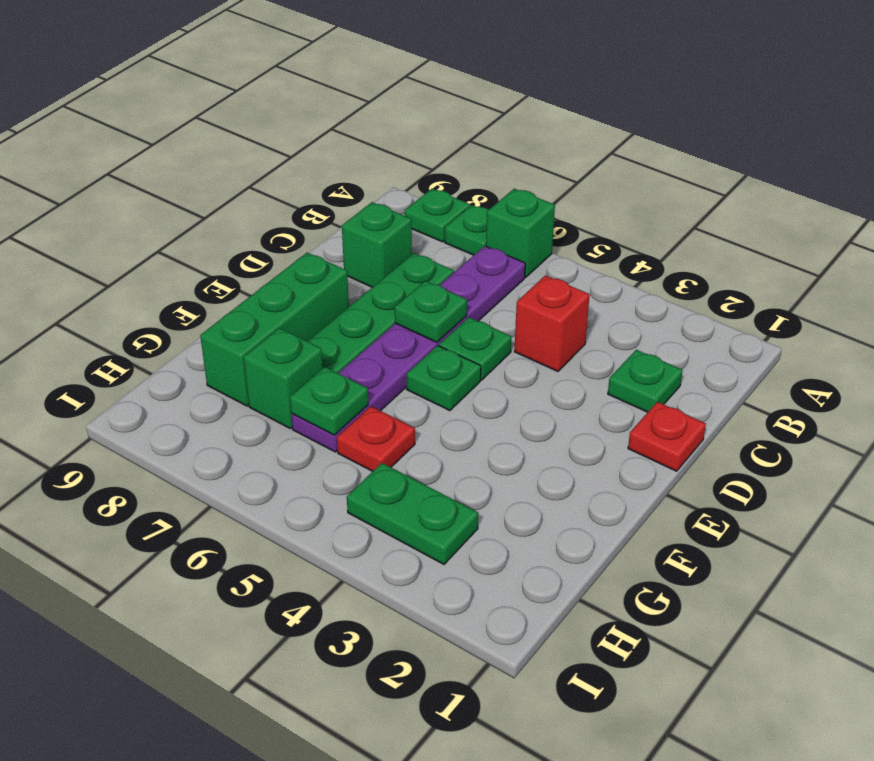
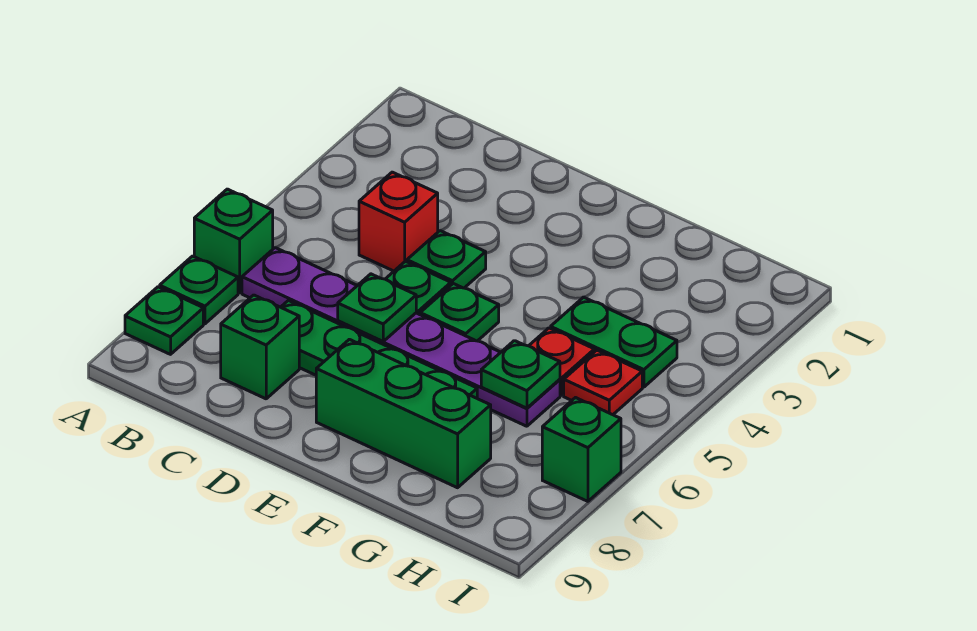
green plate C2 level 1 -> green plate D4 level 1
red plate D1 level 1 -> red plate H5 level 1
green brick G7 level 1 -> green brick I7 level 1
green plate H3:H4 level 1 -> green plate G4:H4 level 1

